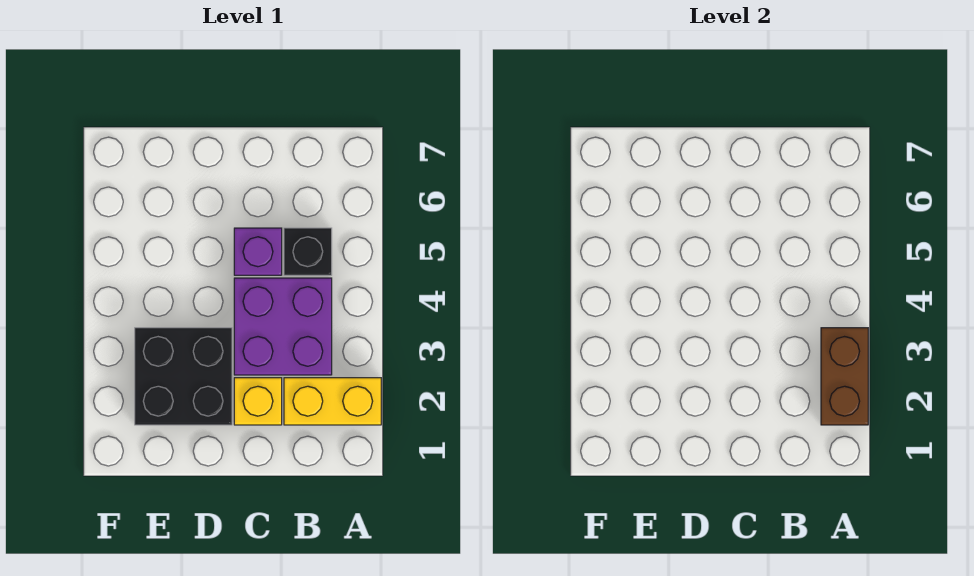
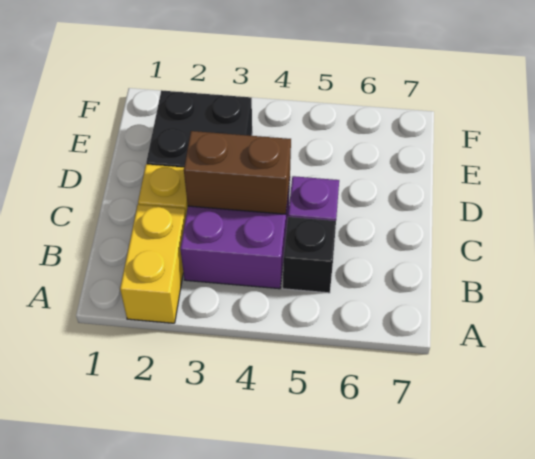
brown brick A2:A3 level 2 -> brown brick C3:C4 level 2

